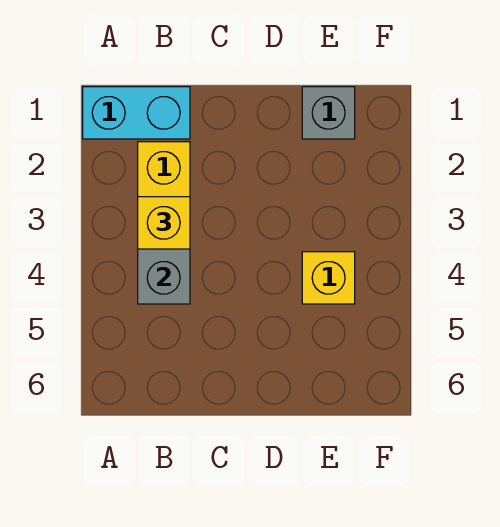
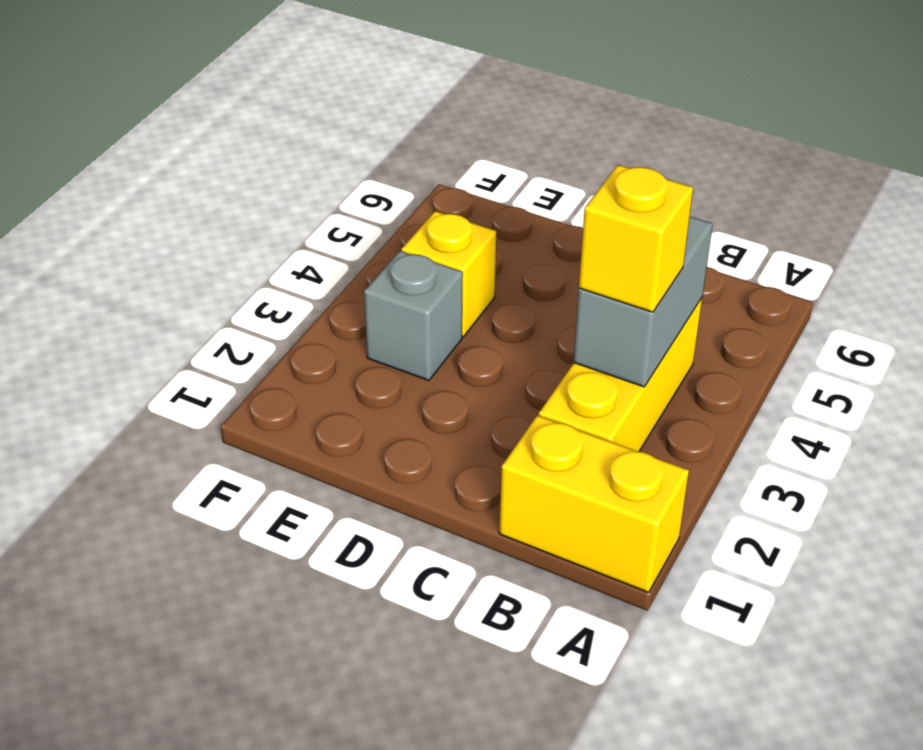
cyan brick A1:B1 level 1 -> yellow brick A1:B1 level 1
grey brick E1 level 1 -> grey brick E3 level 1

